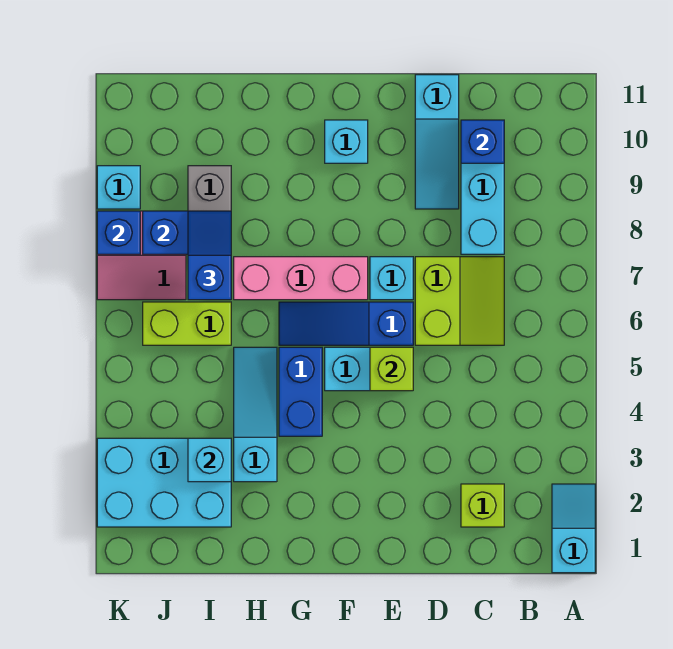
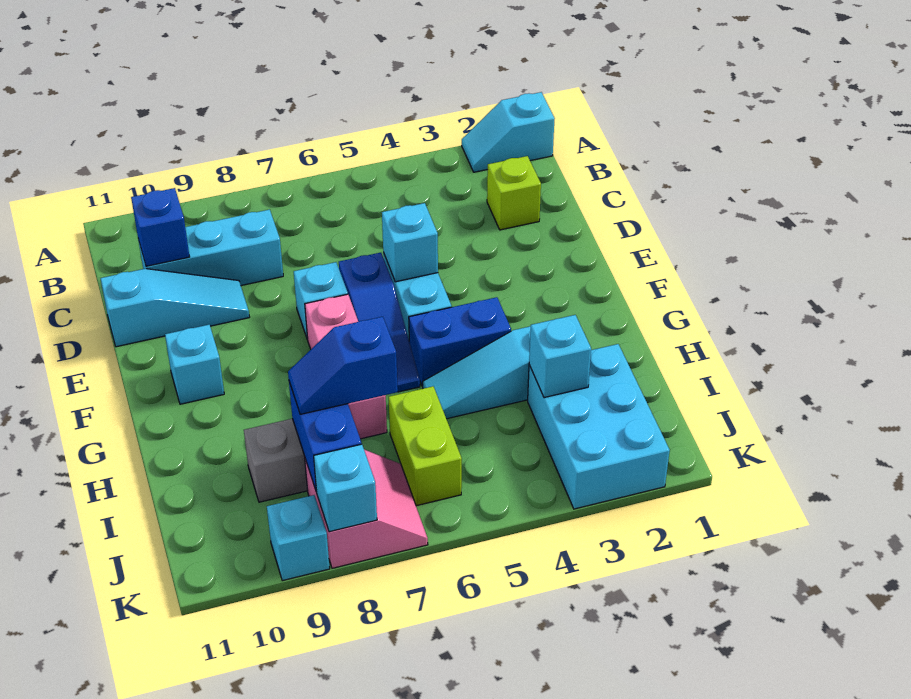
lime slope C6:D7 level 1 top D -> none
lime brick E5 level 2 -> cyan brick E5 level 2
blue brick K8 level 2 -> cyan brick K8 level 2

